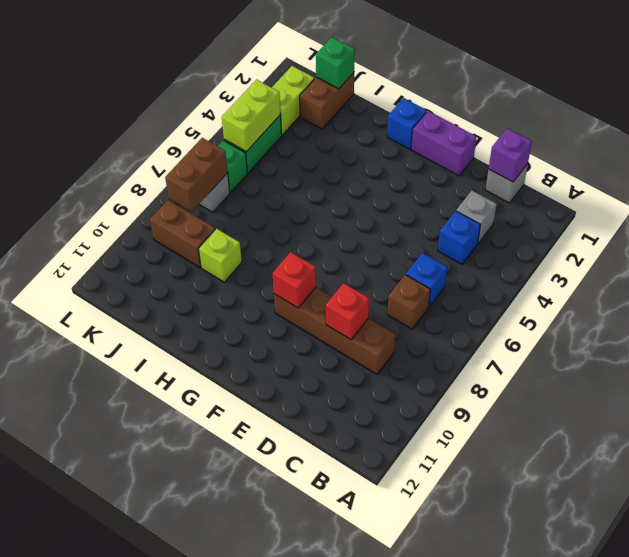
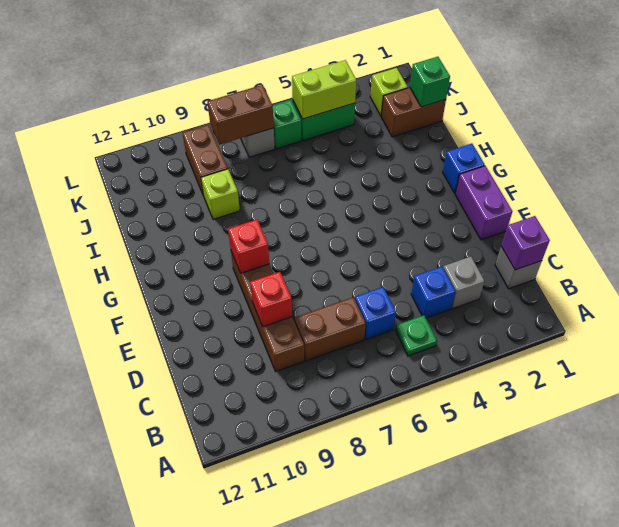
none -> green plate B5 level 1
brown brick C7 level 1 -> brown brick C7:C8 level 1
lime brick K2:K3 level 1 -> lime brick K2 level 1

